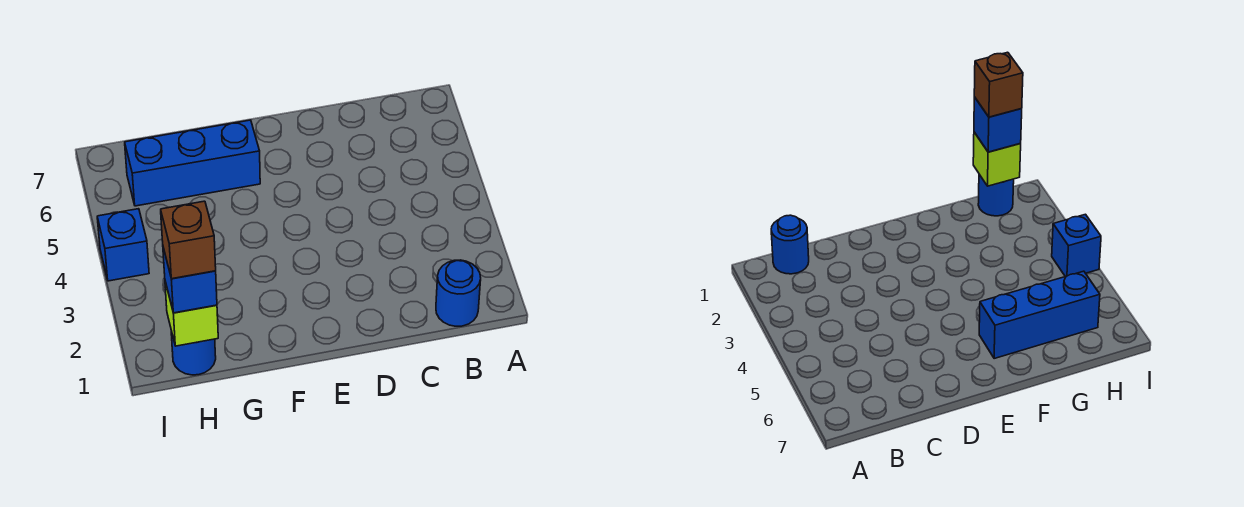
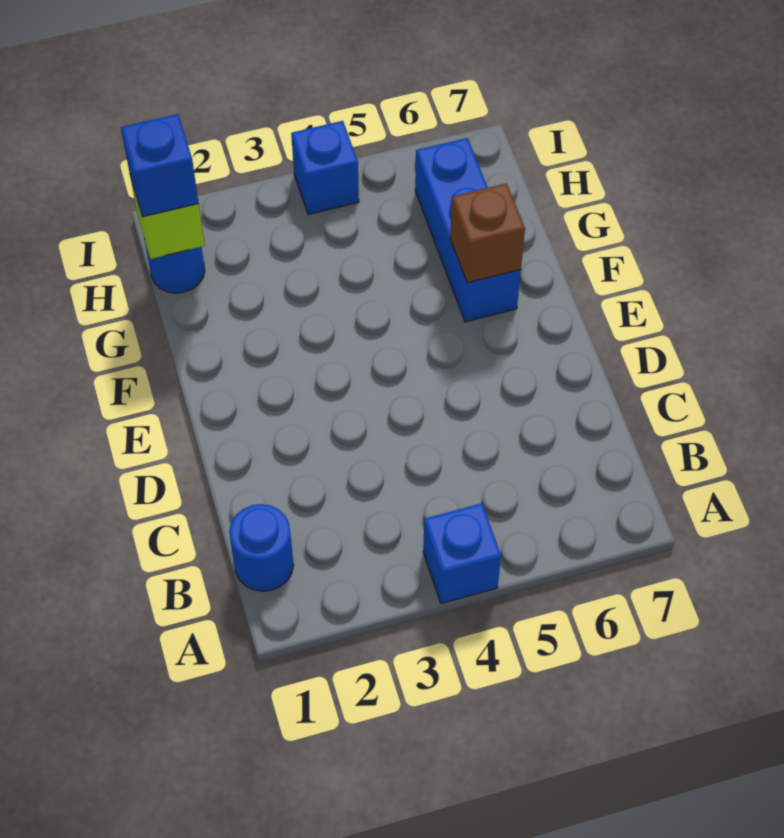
none -> blue brick A4 level 1
brown brick H1 level 4 -> brown brick F6 level 2

